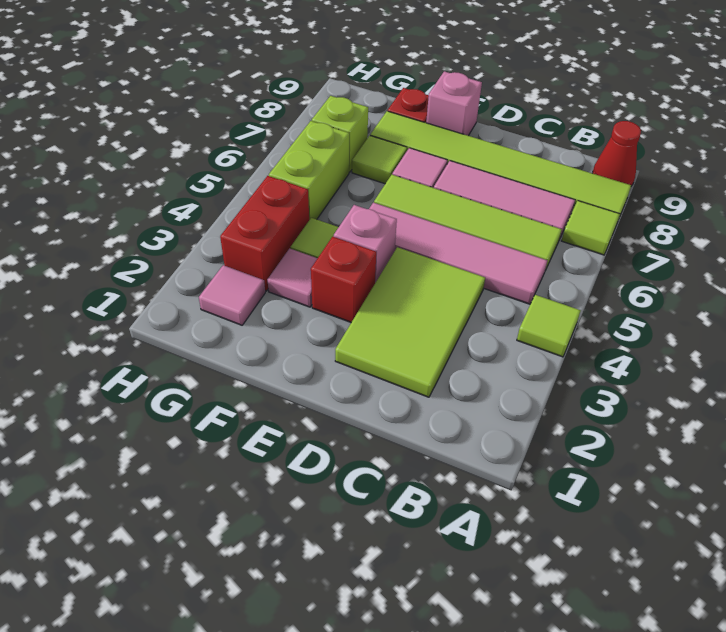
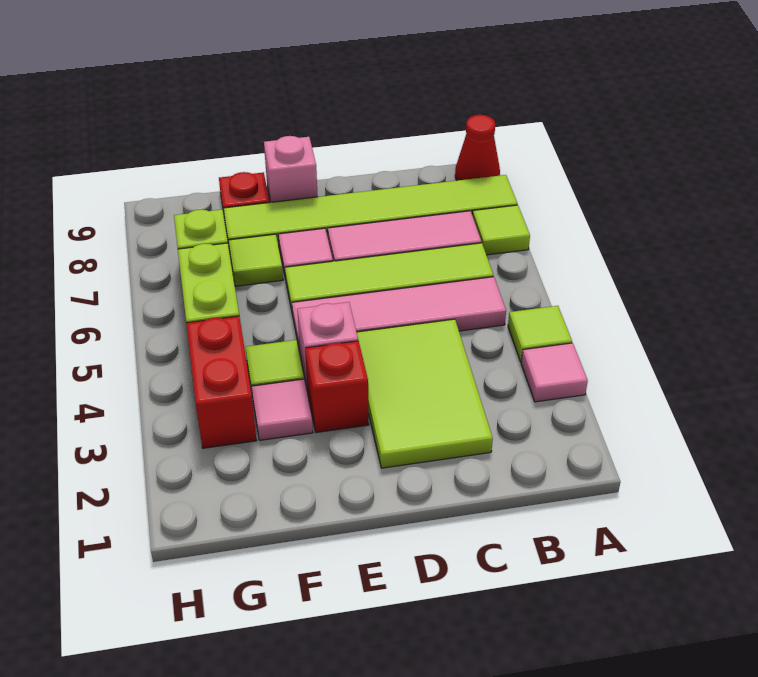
pink tile G2 level 1 -> pink tile A3 level 1

